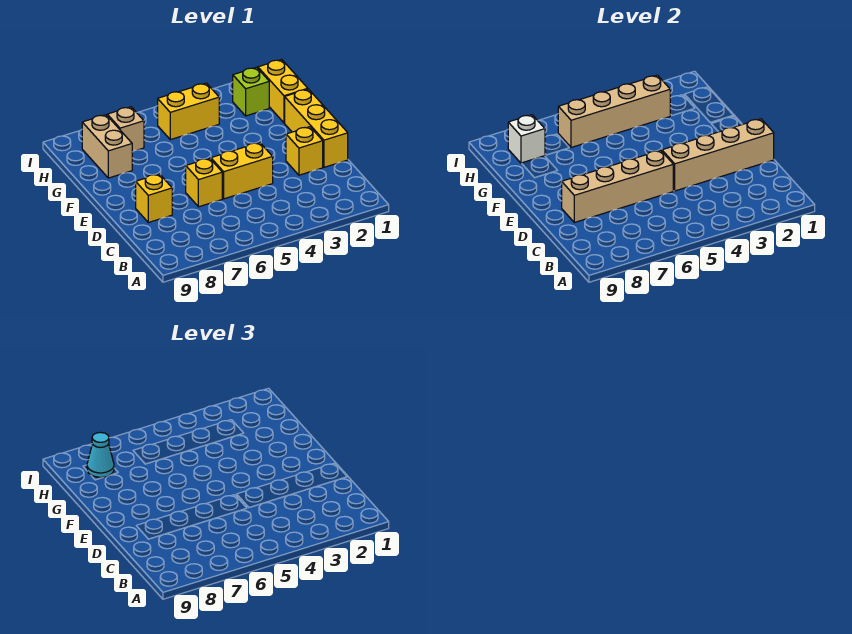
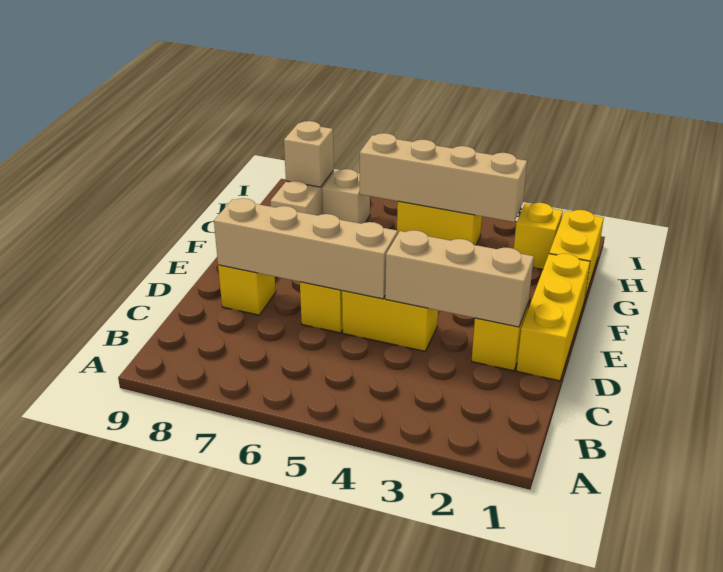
tan brick D1:D4 level 2 -> tan brick D2:D4 level 2
lime brick H2 level 1 -> yellow brick H2 level 1
white brick H8 level 2 -> tan brick H8 level 2
cyan cone H8 level 3 -> none

